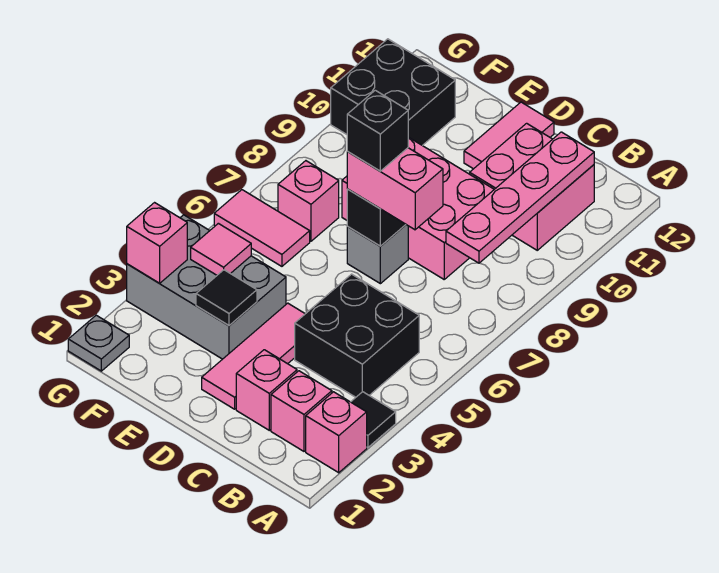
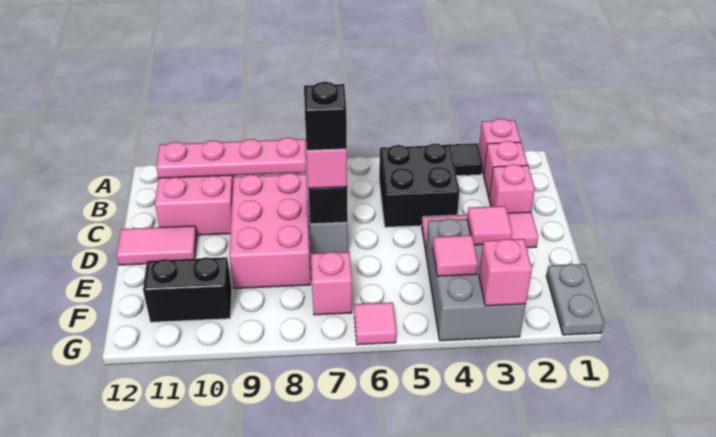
black tile E3 level 2 -> pink tile E3 level 2
pink tile F6:G6 level 1 -> pink tile G6 level 1
black brick F10:G11 level 1 -> black brick F10:F11 level 1
grey plate G1 level 1 -> grey plate F1:G1 level 1

